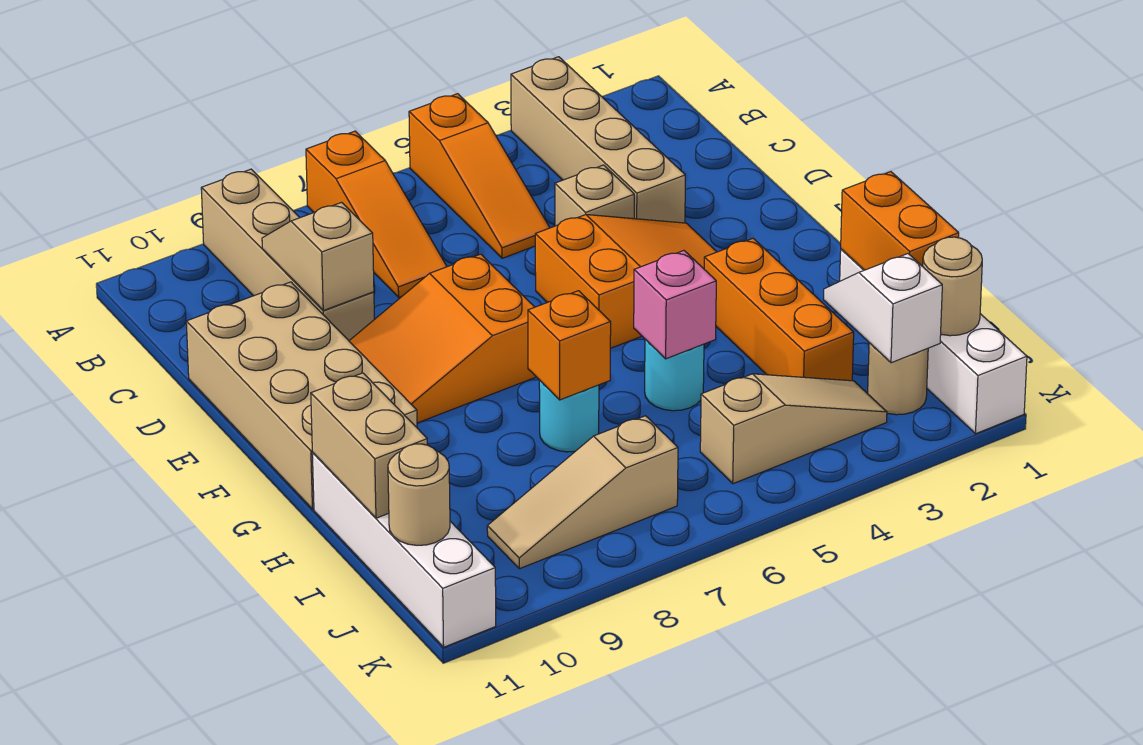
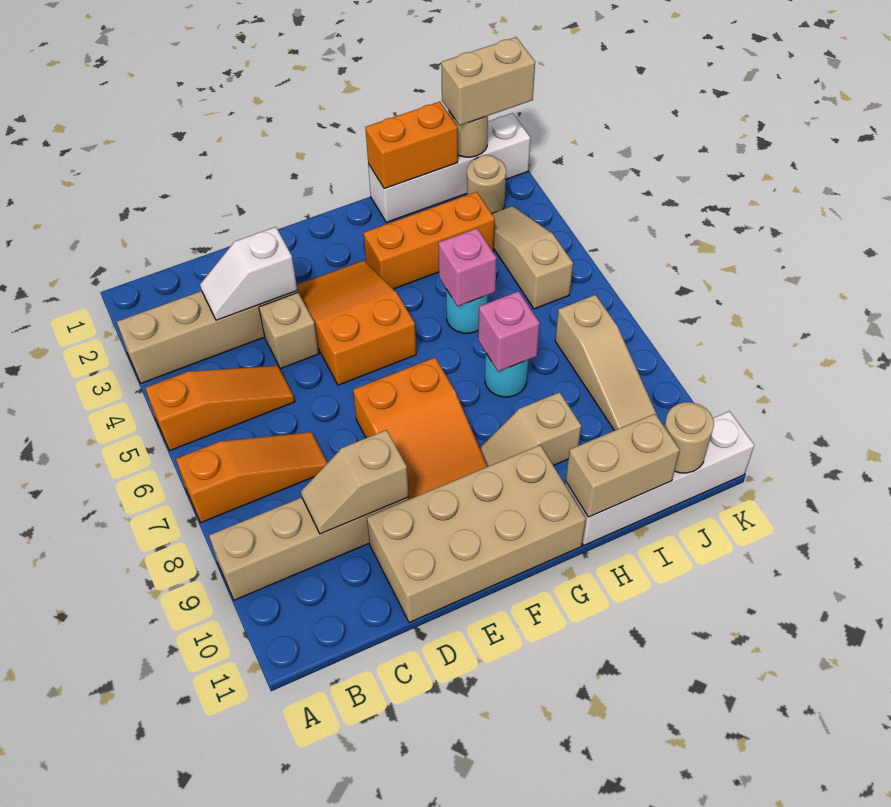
none -> tan slope G9:H9 level 1 top H
orange brick H7 level 2 -> pink brick H7 level 2
white slope I2:J2 level 2 top J -> white slope C3:D3 level 2 top D
none -> tan brick J1:K1 level 3

